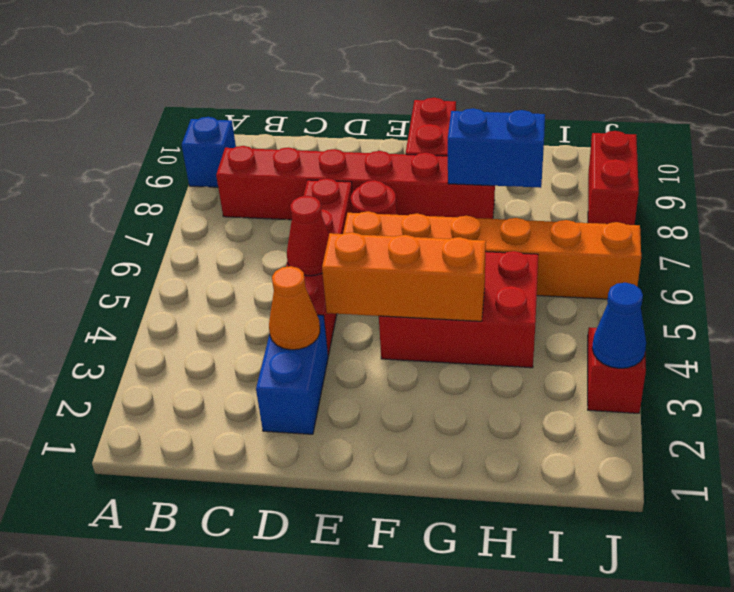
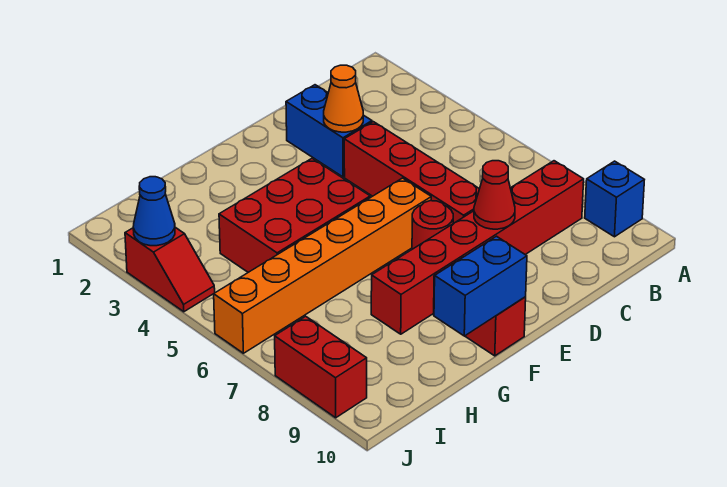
red cone D5 level 2 -> red cone D8 level 2
orange brick E4:G4 level 2 -> none
blue brick G8:H8 level 2 -> blue brick F10:G10 level 2

